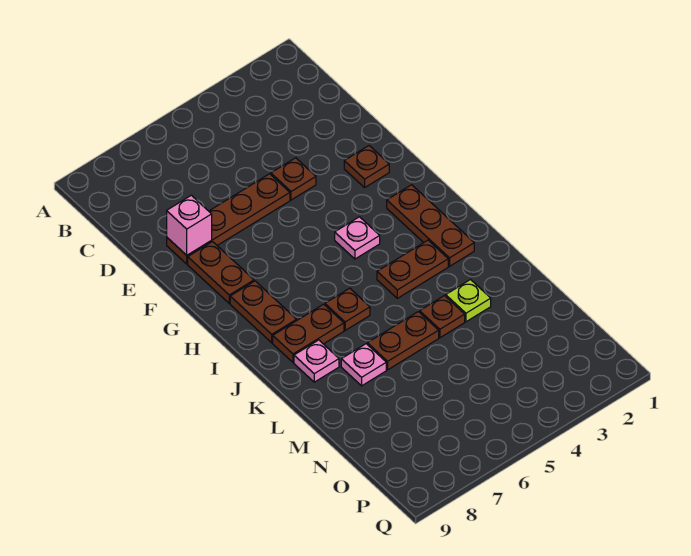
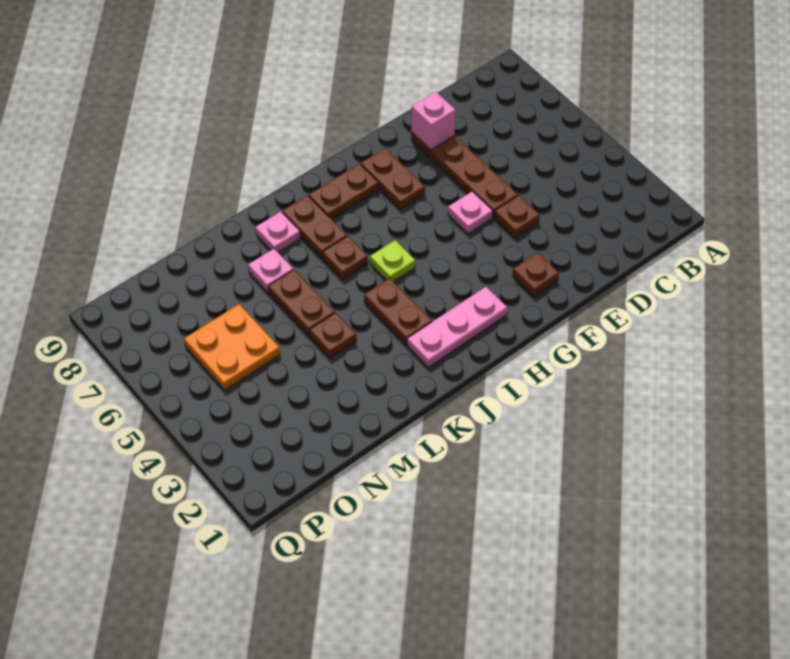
brown plate F8:G8 level 1 -> brown plate G7:G8 level 1
brown plate H2:J2 level 1 -> pink plate H2:J2 level 1
pink plate H4 level 1 -> pink plate F5 level 1
lime plate L3 level 1 -> lime plate I5 level 1
none -> orange plate N5:O6 level 1

